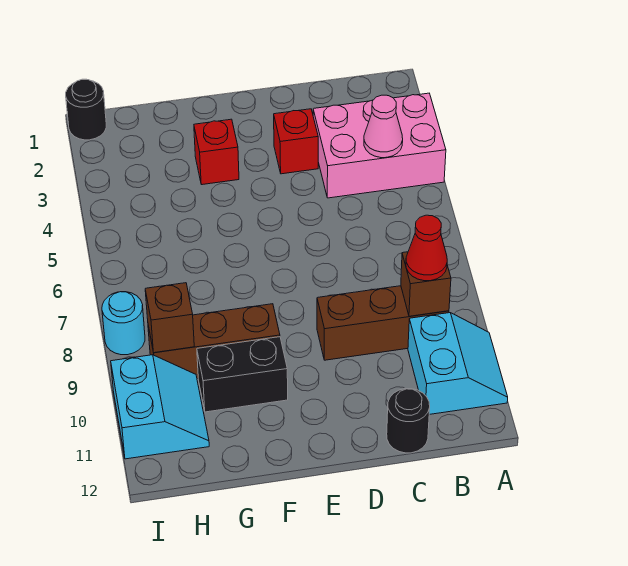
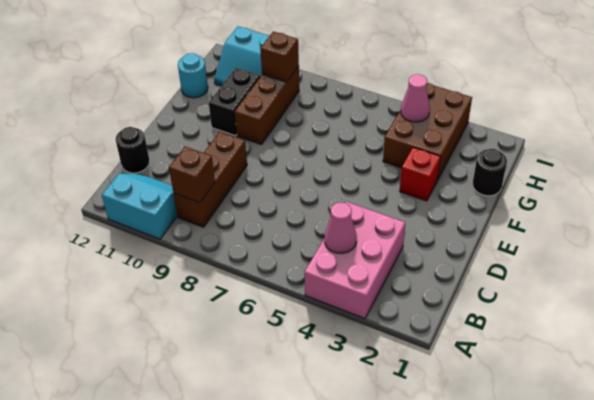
cyan slope A10:B11 level 1 top B -> cyan slope A10:B11 level 1 top A
red cone B9 level 3 -> none
red brick D3 level 1 -> none
none -> brown brick G3:I4 level 1
none -> pink cone H4 level 2
black round brick I1 level 1 -> black round brick G1 level 1
cyan round brick I8 level 1 -> cyan round brick G12 level 1

